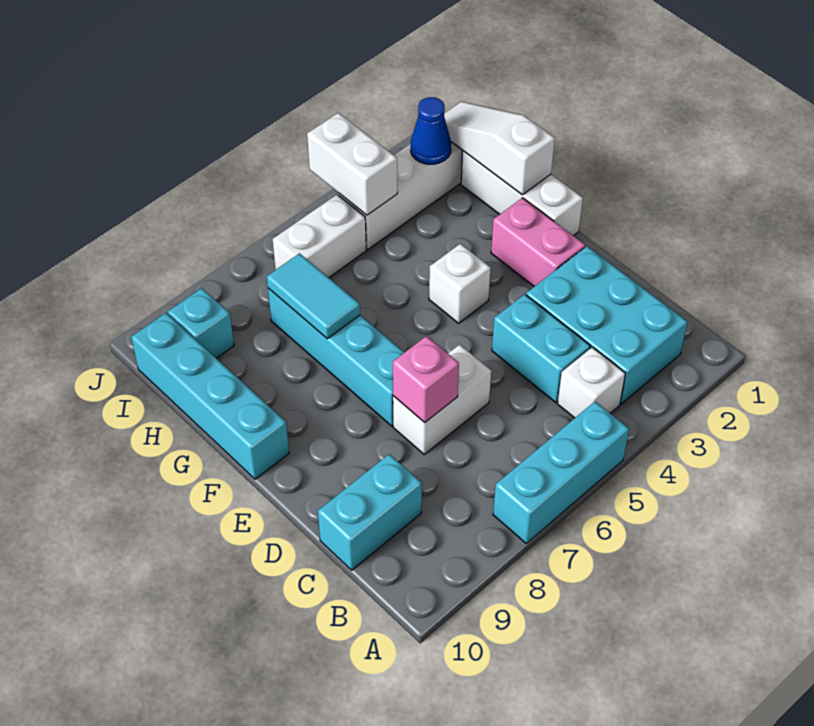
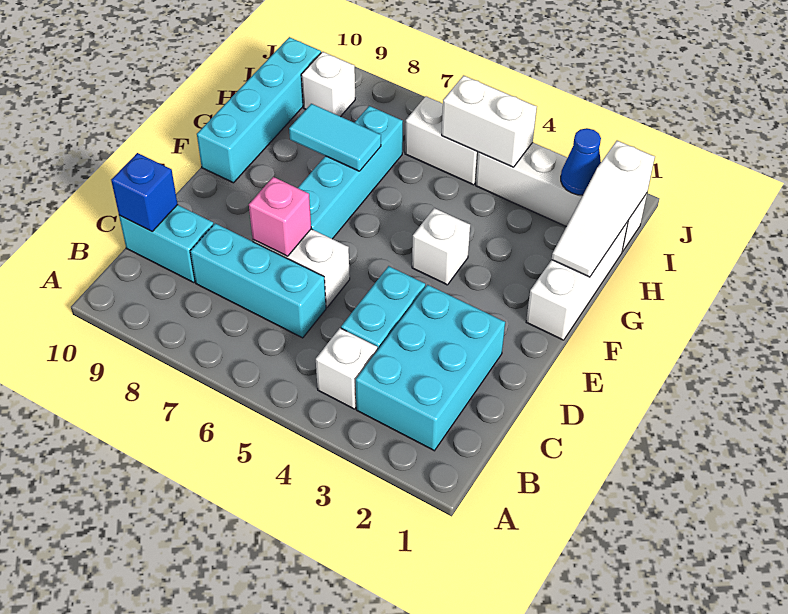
cyan brick A5:A7 level 1 -> cyan brick C6:C8 level 1
none -> blue brick C10 level 2
pink brick E2:F2 level 1 -> none
white slope G1:I1 level 2 top G -> white slope G1:I1 level 2 top I
cyan tile G7:H7 level 2 -> cyan tile G7:G8 level 2
white brick I4:J4 level 2 -> white brick I4:I5 level 2
cyan brick I9 level 1 -> white brick I9 level 1

